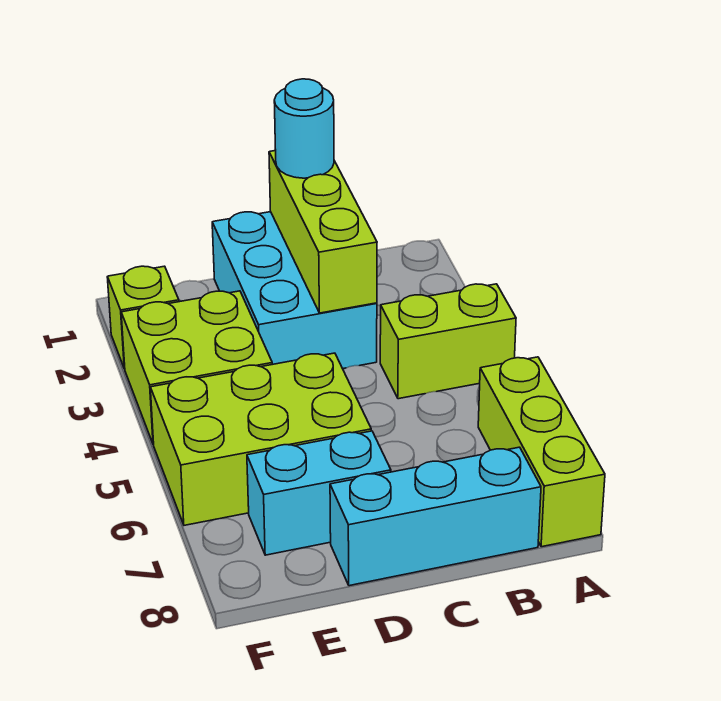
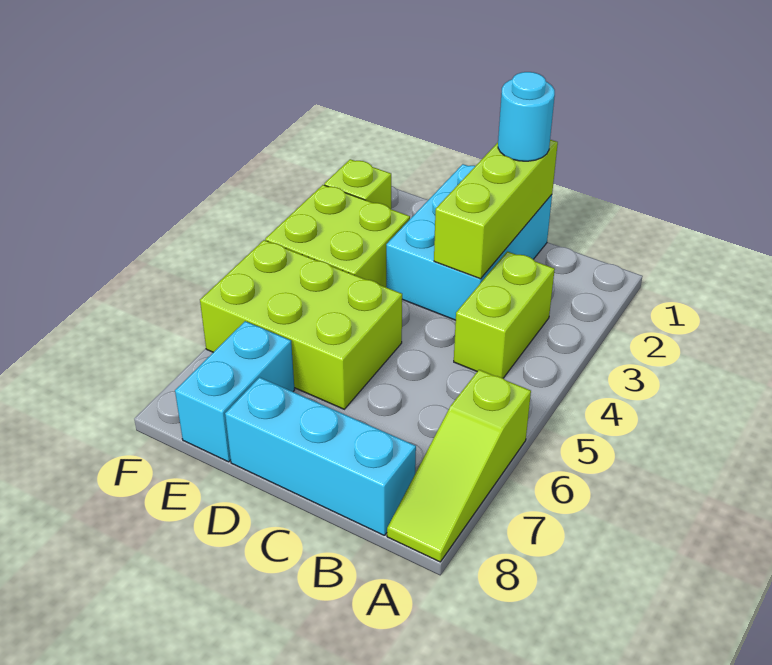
lime brick A4:B4 level 1 -> lime brick B3:B4 level 1
lime brick A6:A8 level 1 -> lime slope A6:A8 level 1 top 6
cyan brick D7:E7 level 1 -> cyan brick E7:E8 level 1

